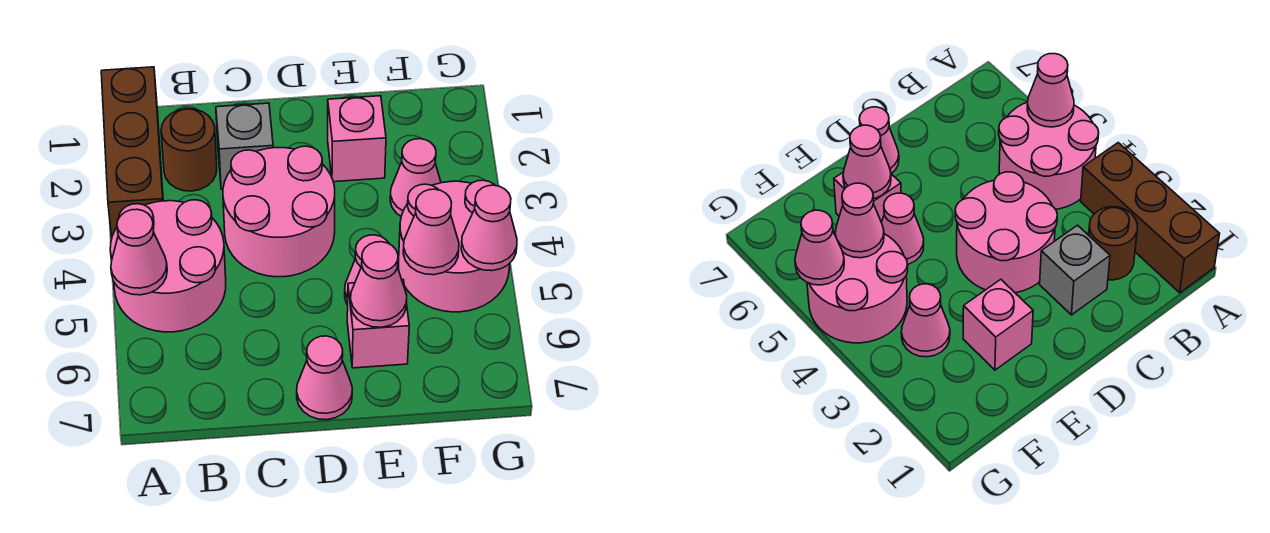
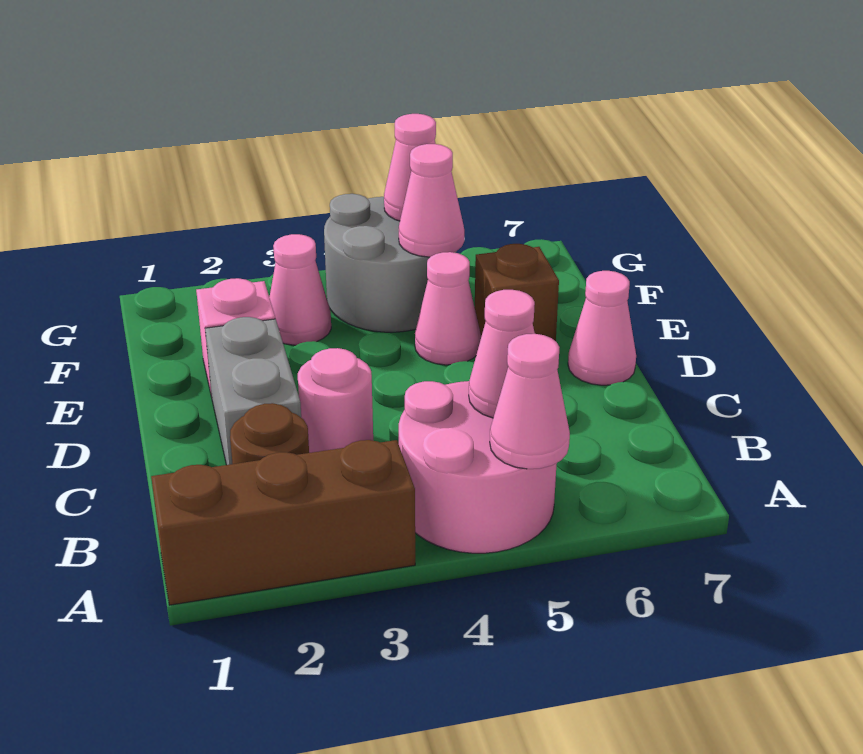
grey brick C2 level 1 -> grey brick C2:D2 level 1
pink round brick C3:D4 level 1 -> pink round brick C3 level 1
pink brick E6 level 1 -> brown brick E6 level 1
pink cone E6 level 2 -> pink cone B5 level 2
pink round brick F4:G5 level 1 -> grey round brick F4:G5 level 1

